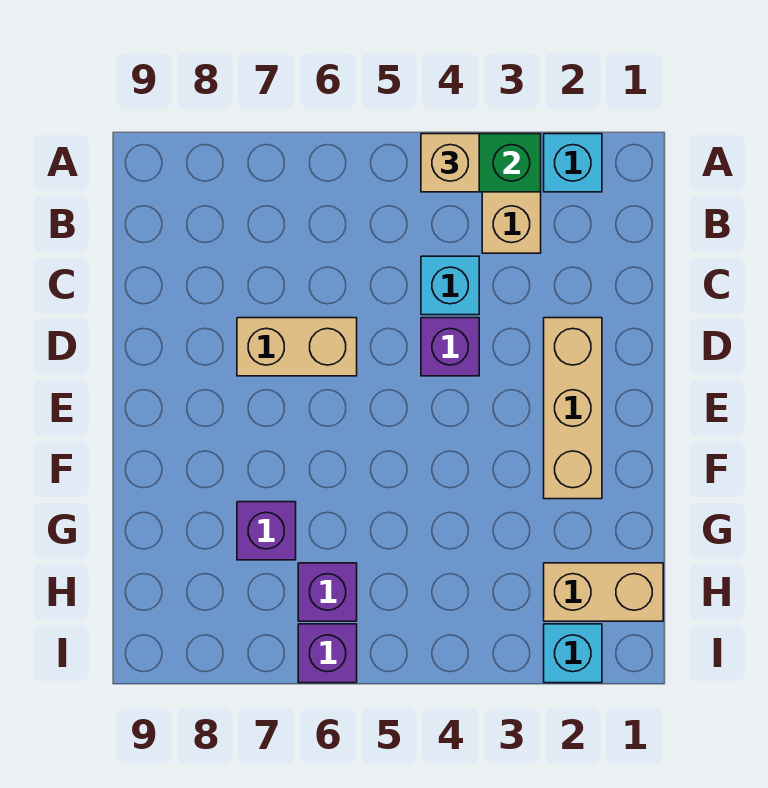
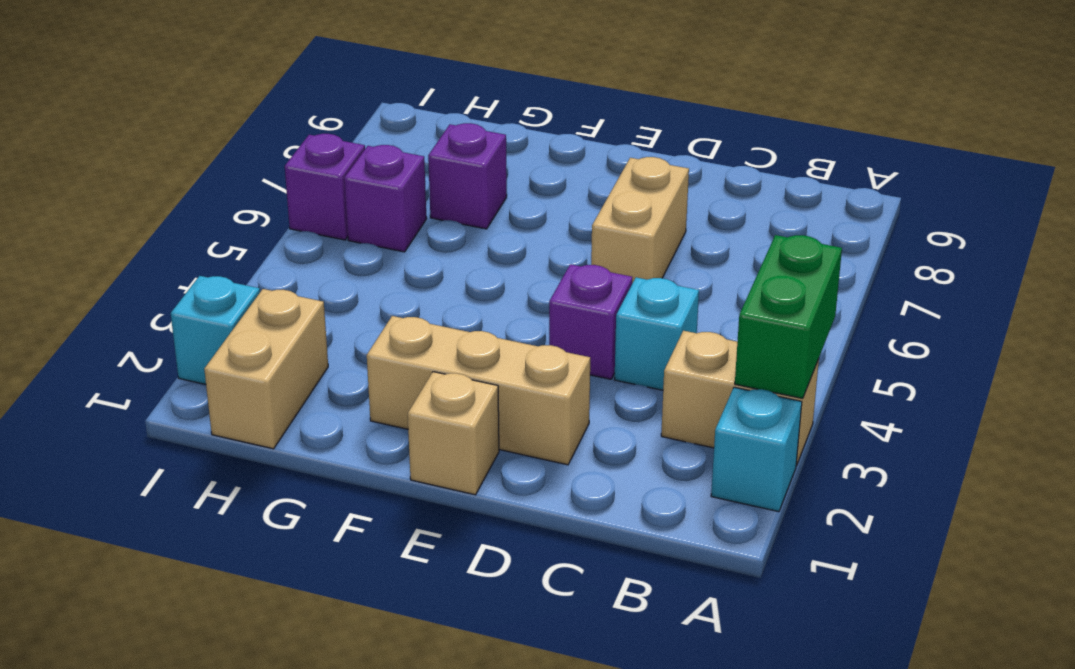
tan brick A4 level 3 -> tan brick E1 level 1

